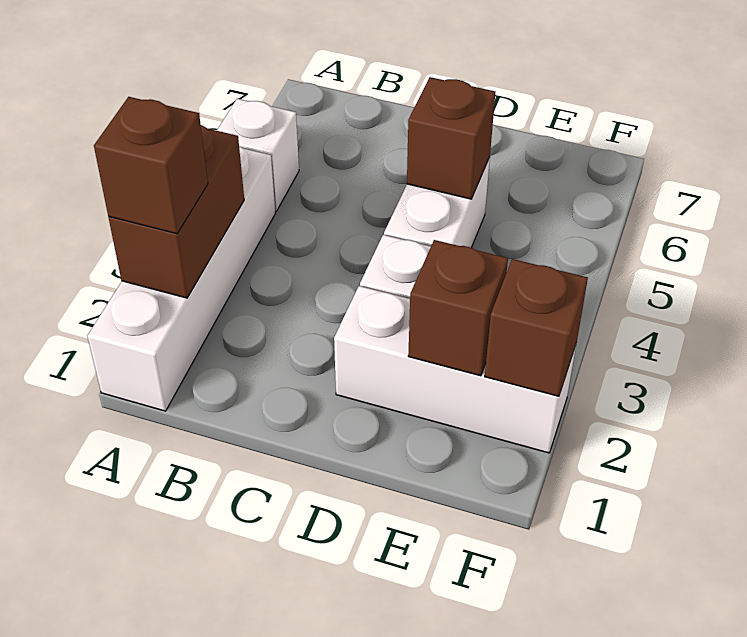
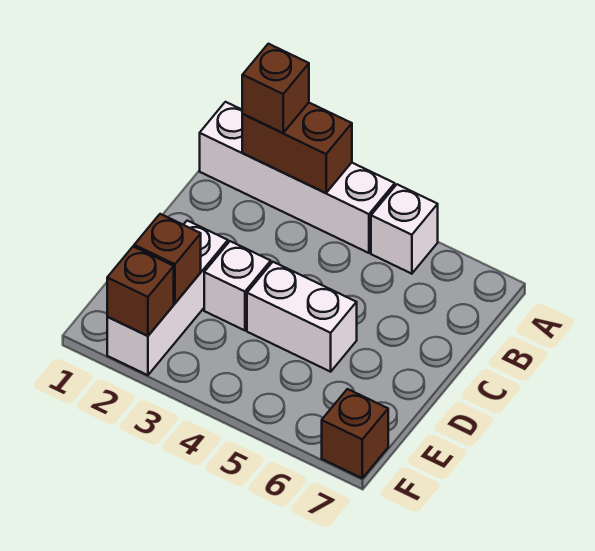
brown brick D5 level 2 -> brown brick F7 level 1

